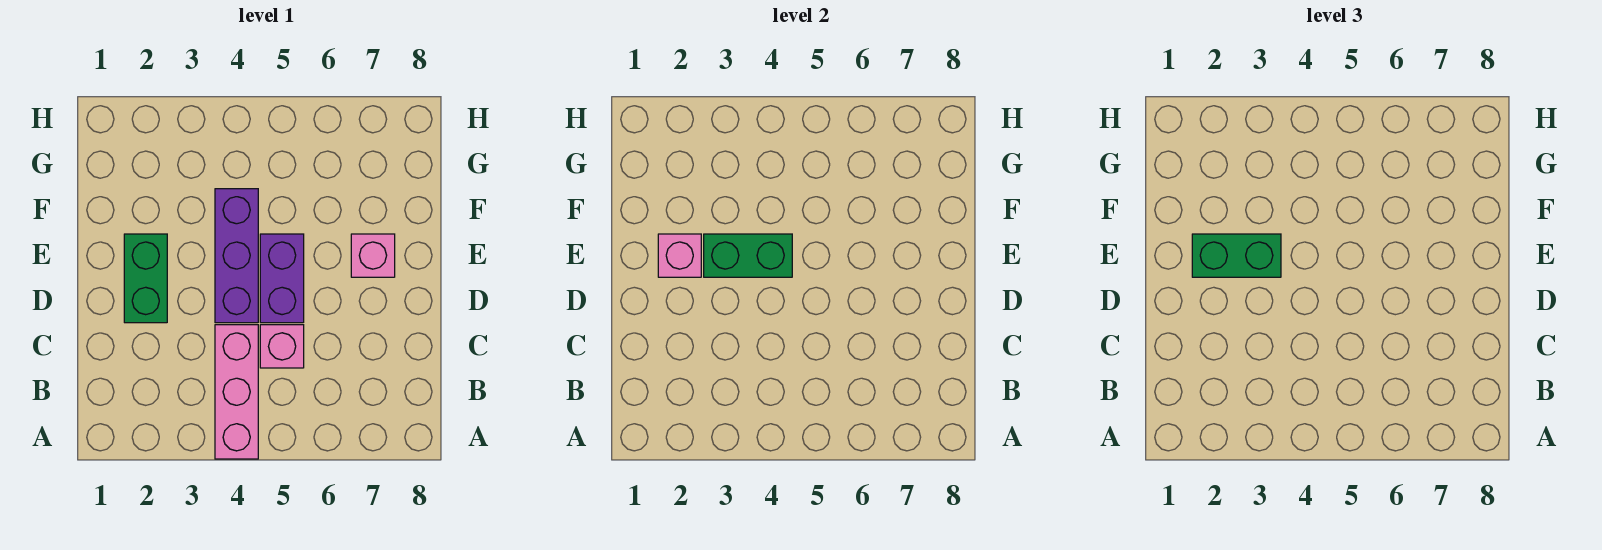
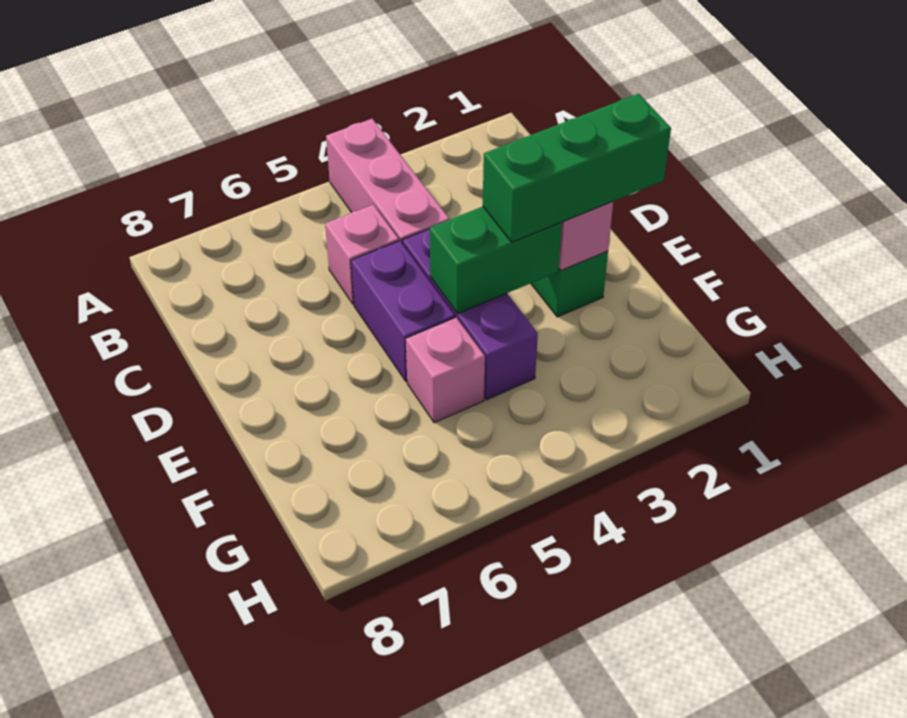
green brick E2:E3 level 3 -> green brick E1:E3 level 3
pink brick E7 level 1 -> pink brick F5 level 1

